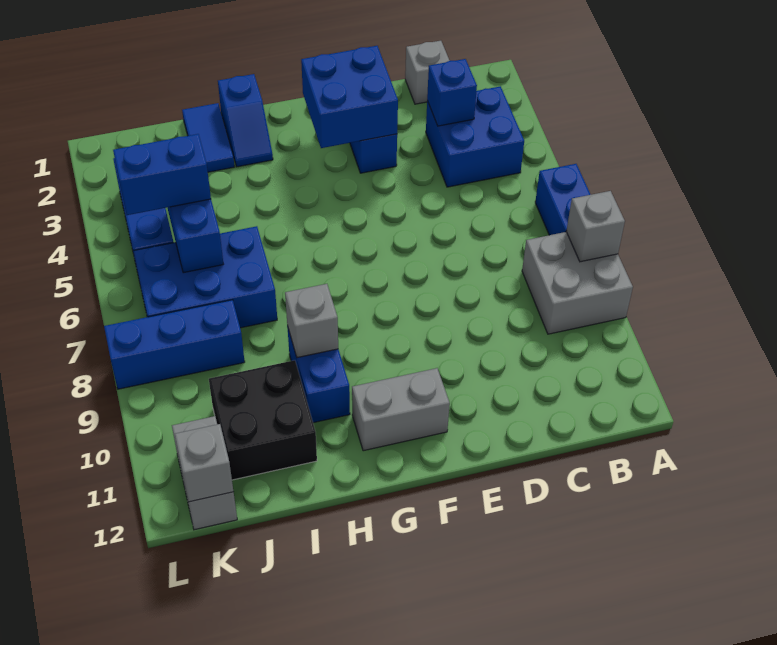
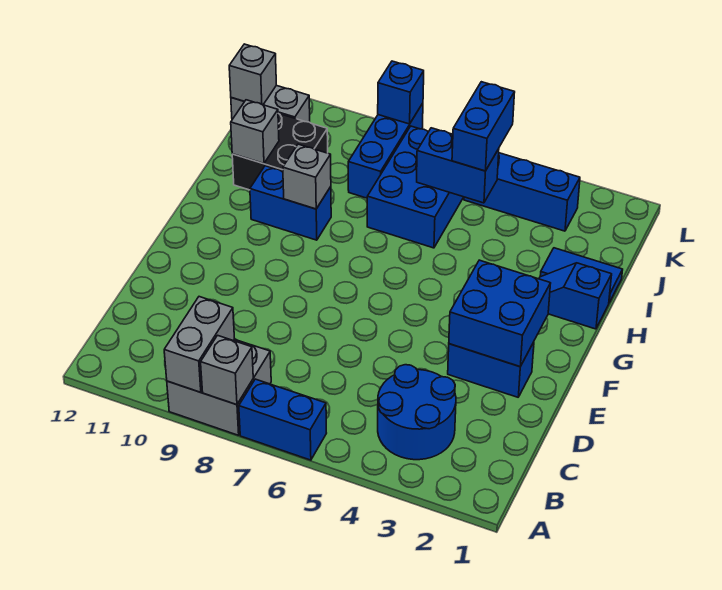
blue brick B3:C4 level 1 -> blue round brick B3:C4 level 1
grey brick C1 level 1 -> grey brick I11 level 2
blue brick C3 level 2 -> blue brick L8 level 2
grey brick F11:G11 level 1 -> grey brick A9:B9 level 2

